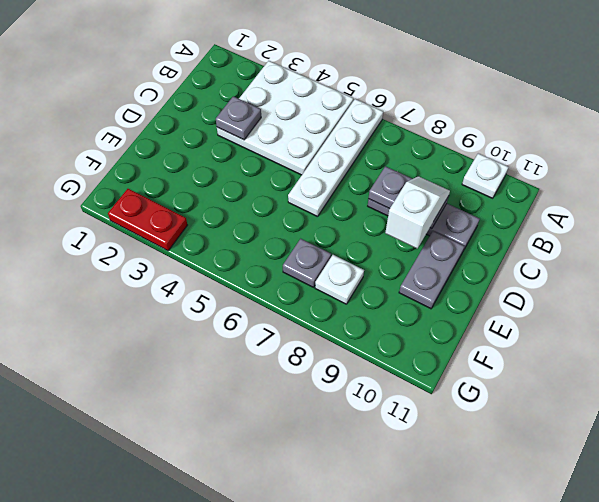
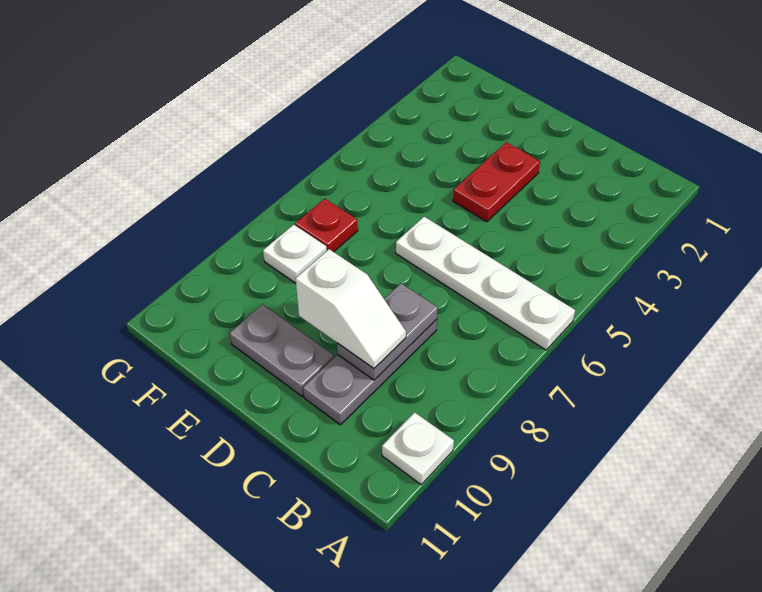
white plate A3:C5 level 1 -> none
grey plate C3 level 2 -> none
grey plate F7 level 1 -> red plate F7 level 1
red plate G2:G3 level 1 -> red plate D3:D4 level 1

